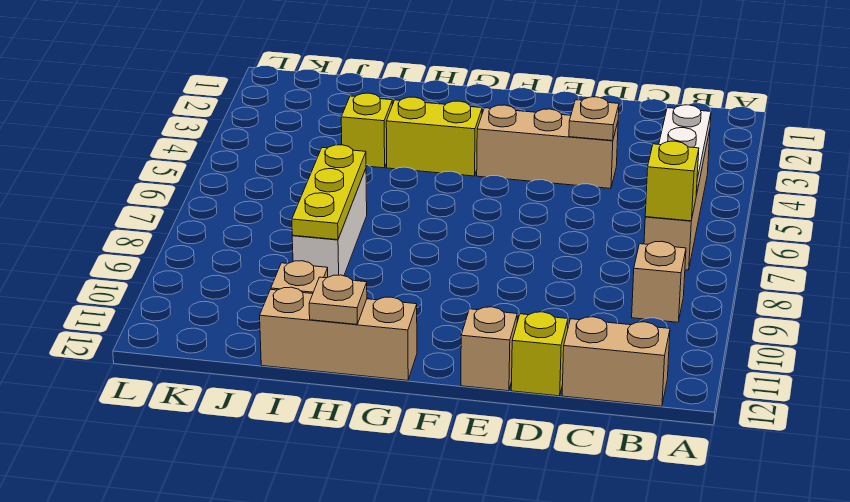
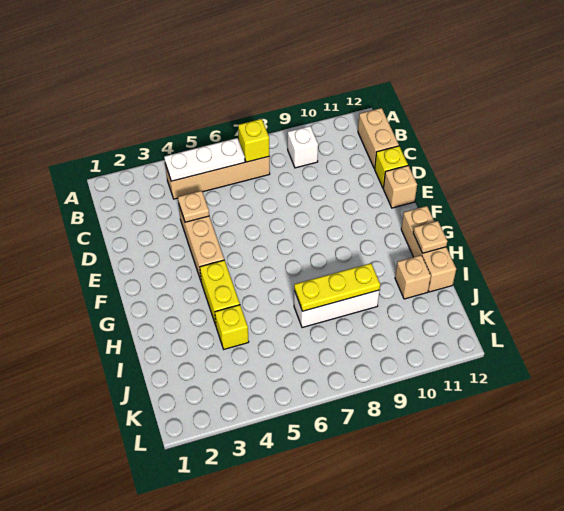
tan brick B9 level 1 -> white brick B9 level 1

